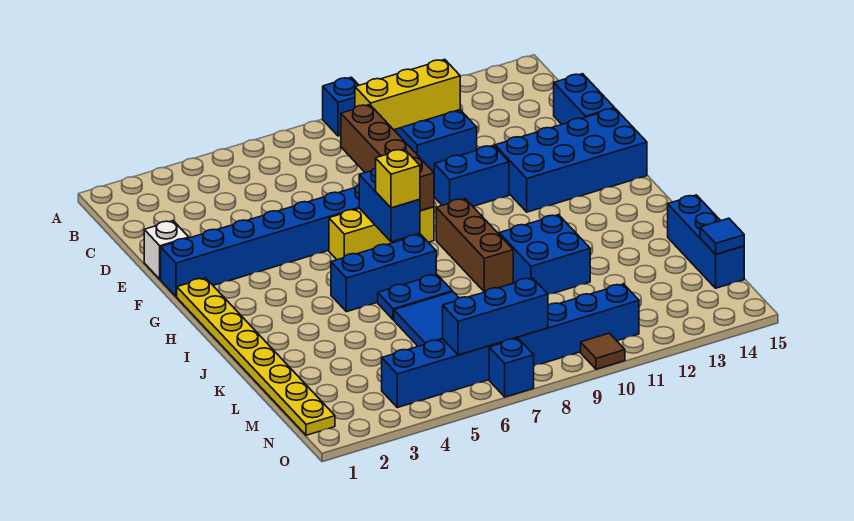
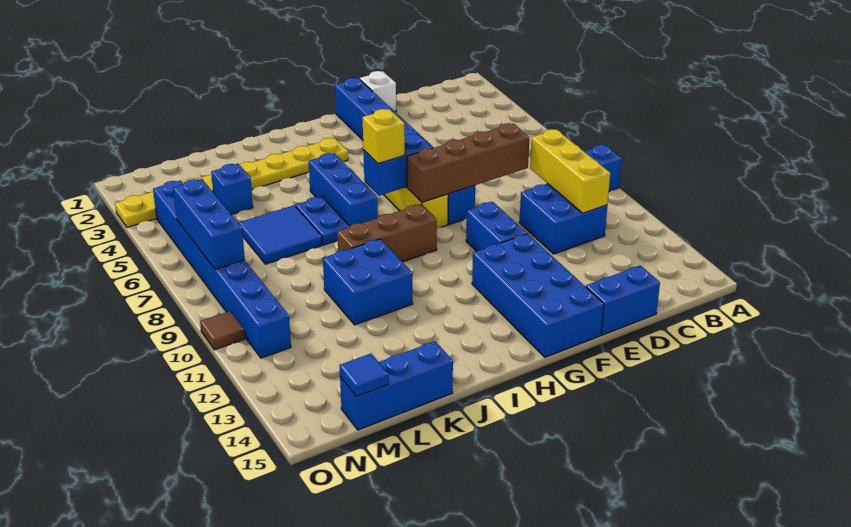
yellow plate G1:N1 level 1 -> yellow plate H3:O3 level 1
blue brick O7 level 1 -> blue brick L4 level 1

